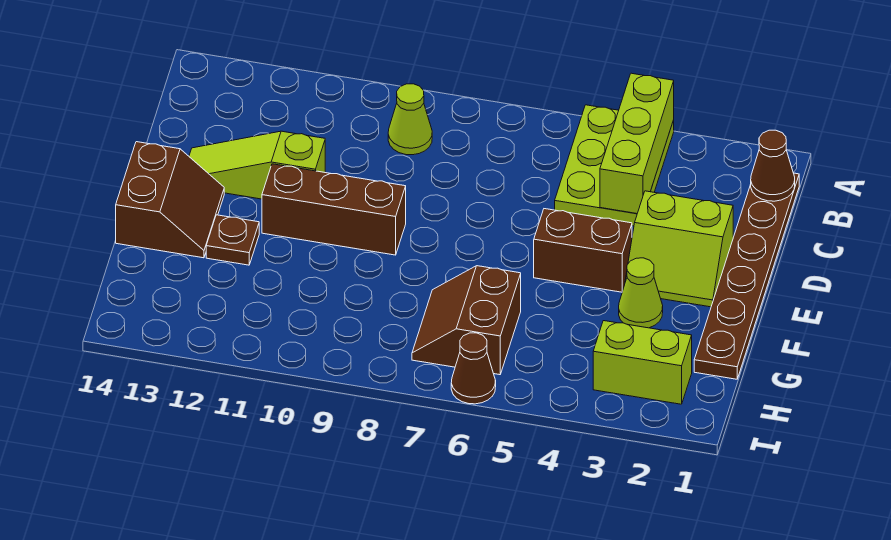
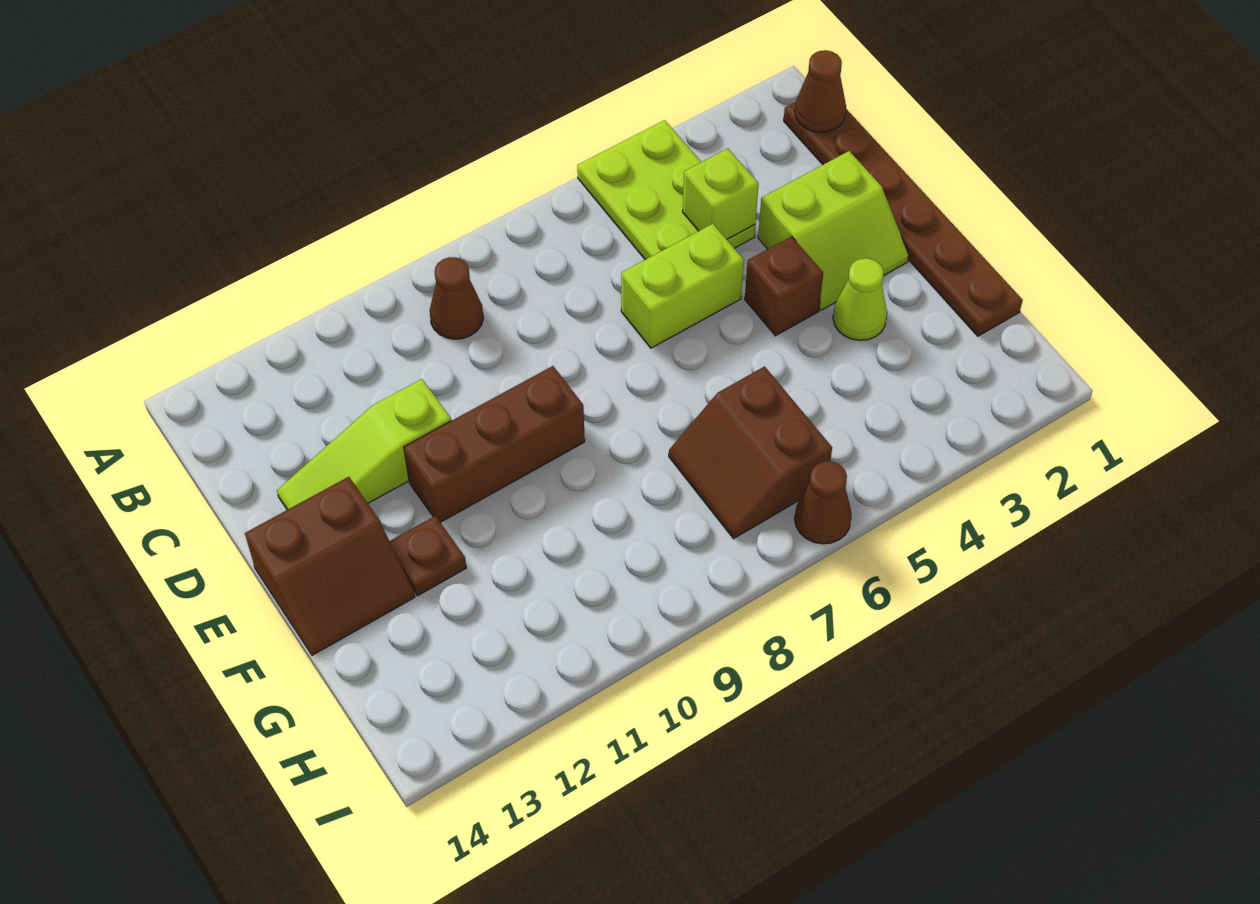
lime brick A4:C4 level 2 -> lime brick C4 level 2
lime cone B9 level 1 -> brown cone B9 level 1
brown brick E4:E5 level 1 -> brown brick E4 level 1
brown slope E13:F14 level 1 top 14 -> brown slope E13:F14 level 1 top E
lime brick H2:H3 level 1 -> lime brick D5:D6 level 1

